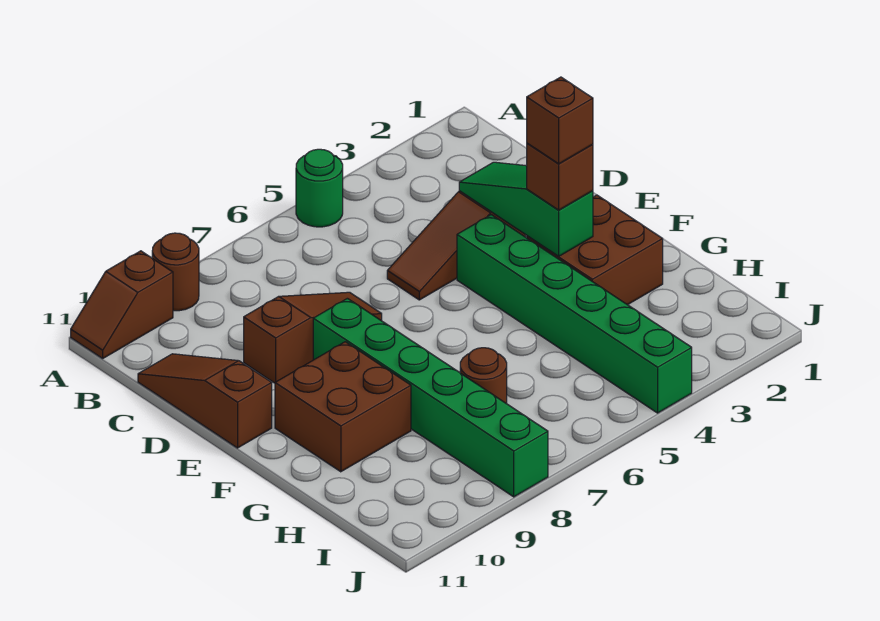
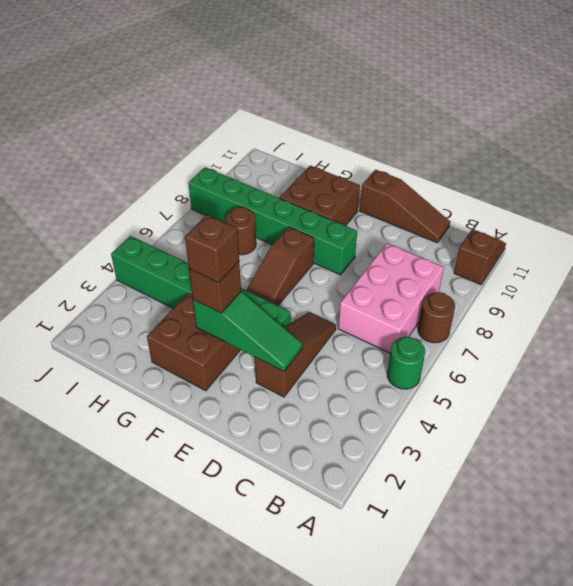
brown round brick A9 level 1 -> brown round brick A7 level 1
none -> pink brick B6:C8 level 1
brown slope D7:D9 level 1 top 9 -> brown slope F5:F7 level 1 top 7

